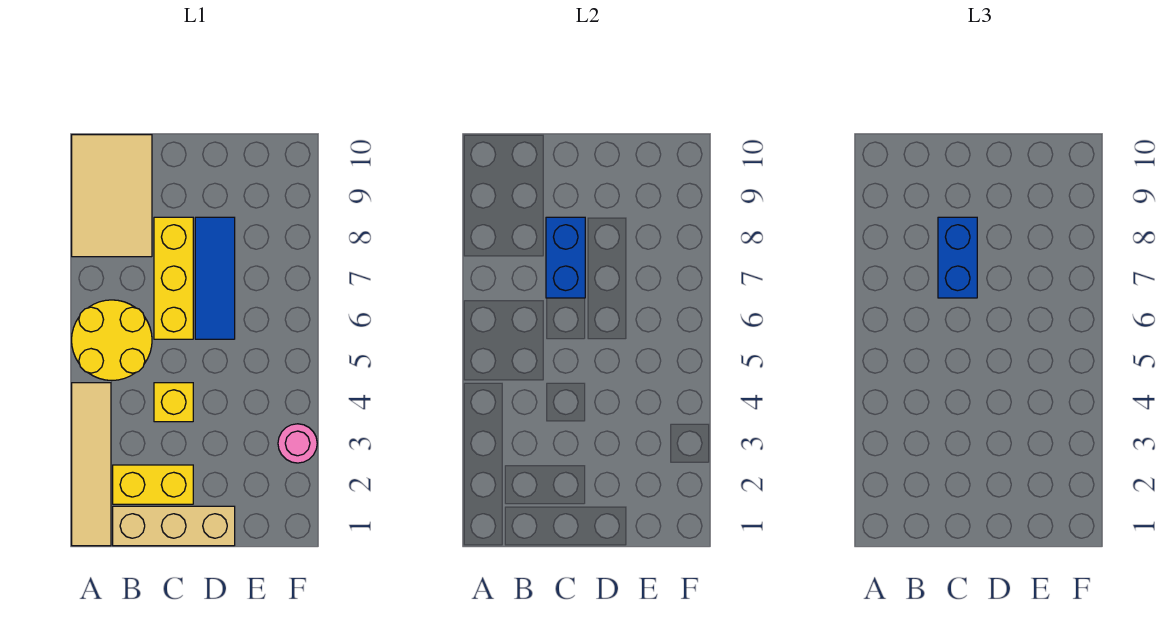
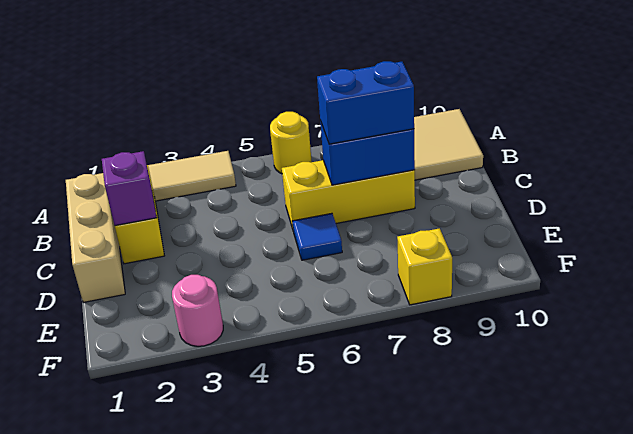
yellow round brick A5:B6 level 1 -> yellow round brick A6 level 1
none -> purple brick C2 level 2
yellow brick C4 level 1 -> yellow brick F8 level 1
blue tile D6:D8 level 1 -> blue tile D6 level 1

